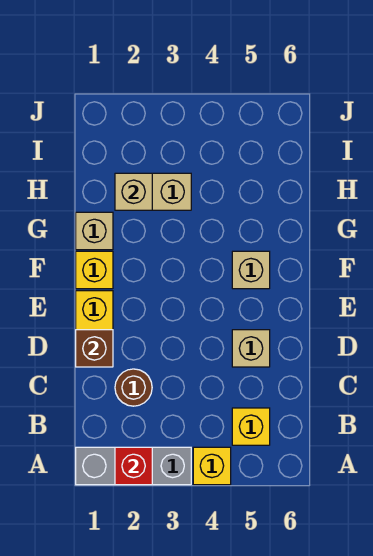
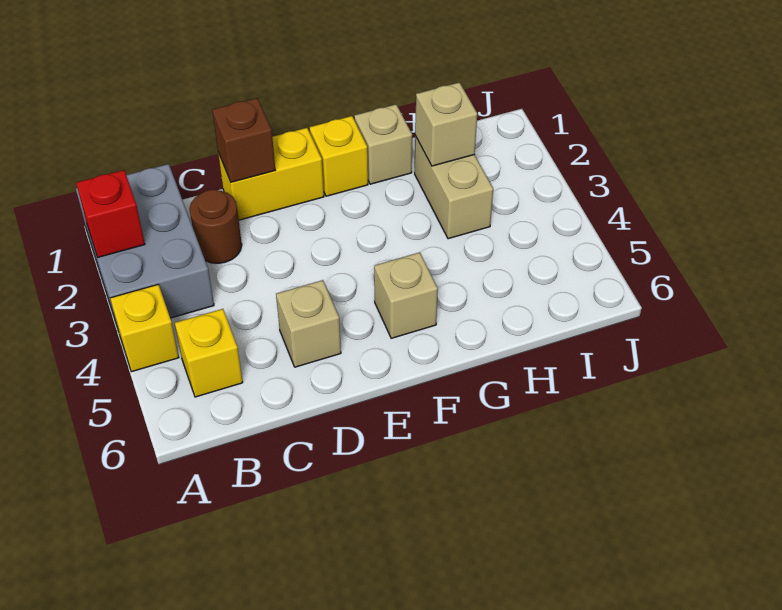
grey brick A1:A3 level 1 -> grey brick A1:B3 level 1

